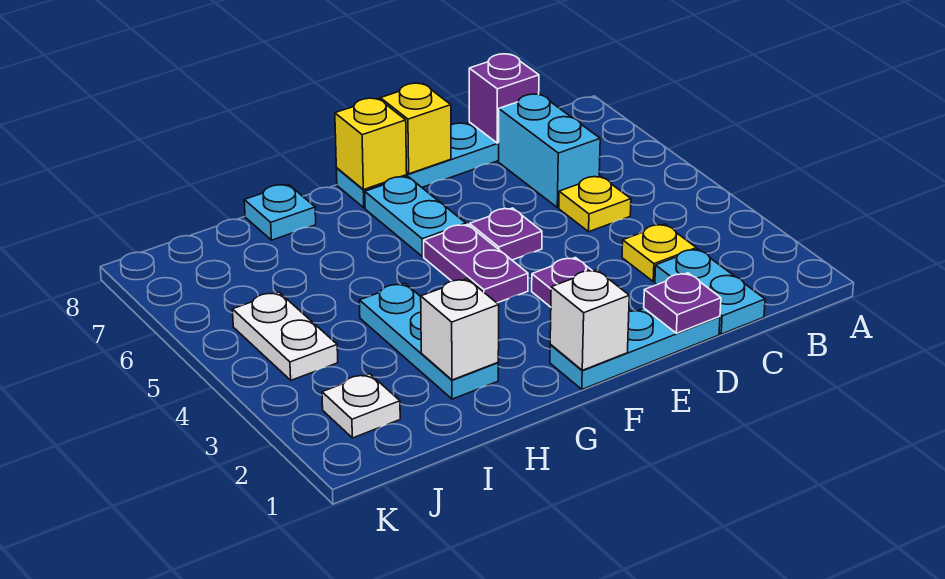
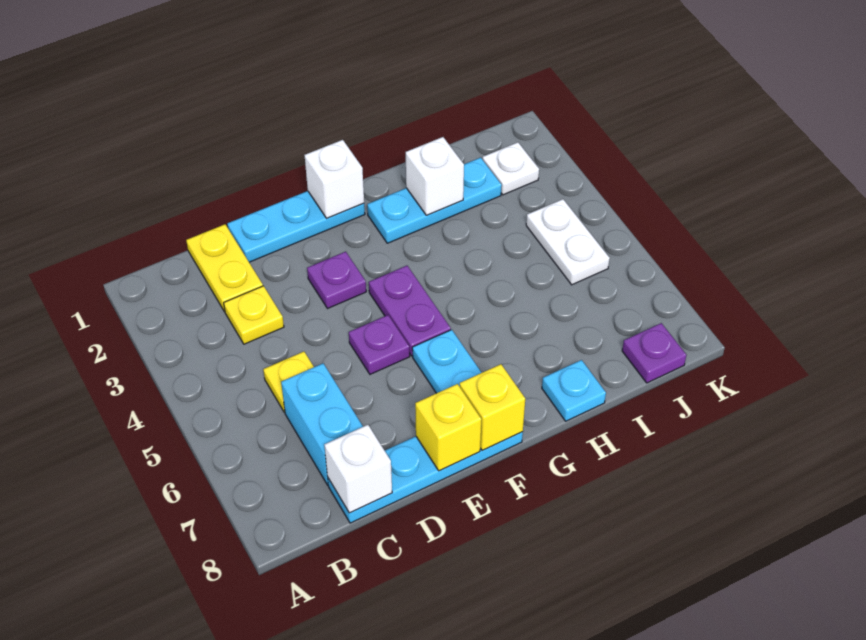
cyan plate C1:C2 level 1 -> yellow plate C1:C2 level 1
purple brick C8 level 2 -> white brick C8 level 2
purple plate D1 level 2 -> purple plate J8 level 1
cyan plate H2:H4 level 1 -> cyan plate G2:I2 level 1

